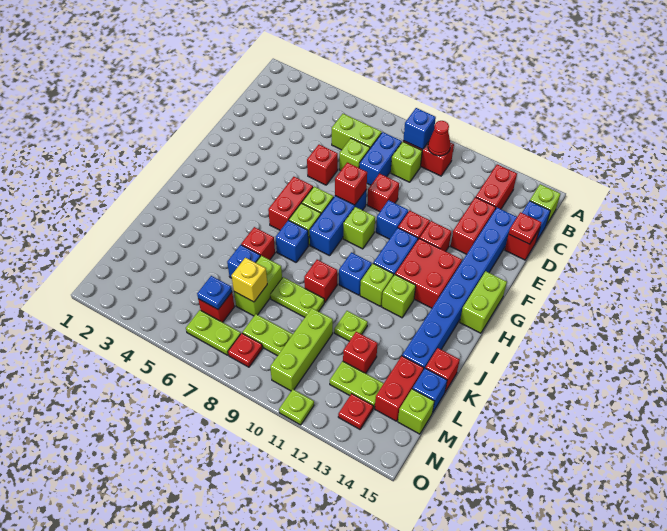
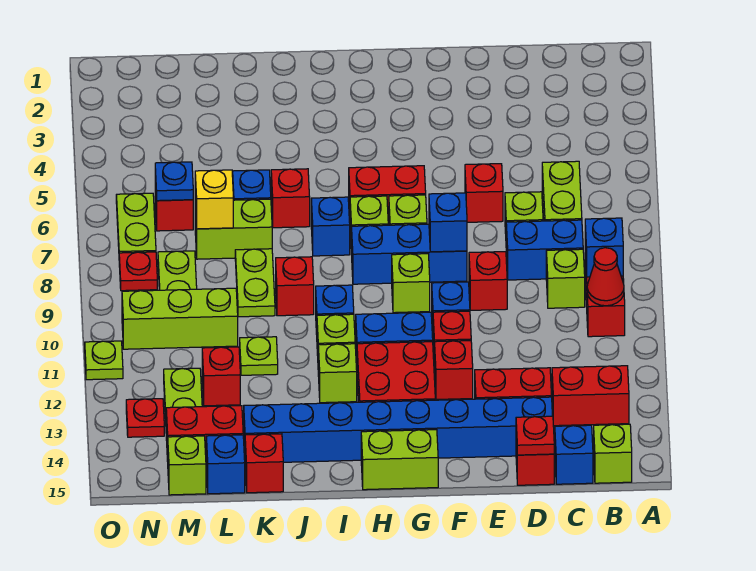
red brick F8 level 2 -> blue brick F8 level 2

